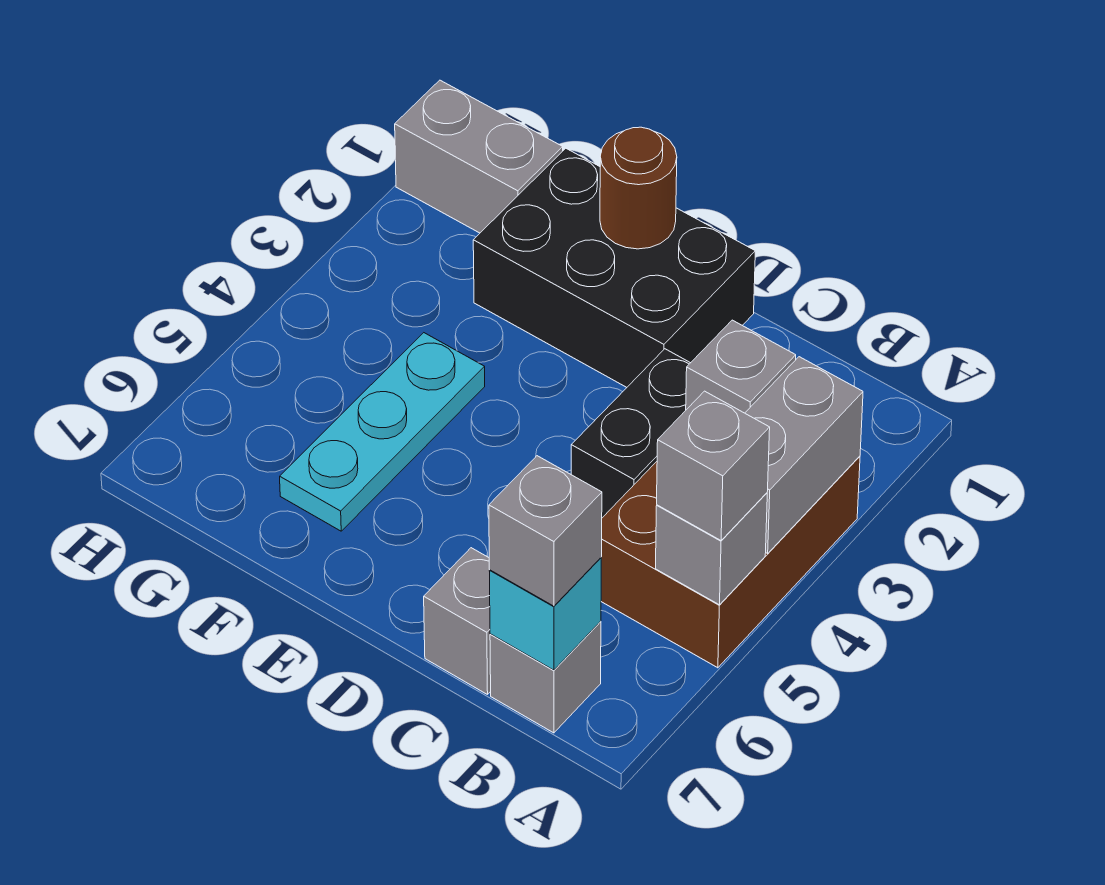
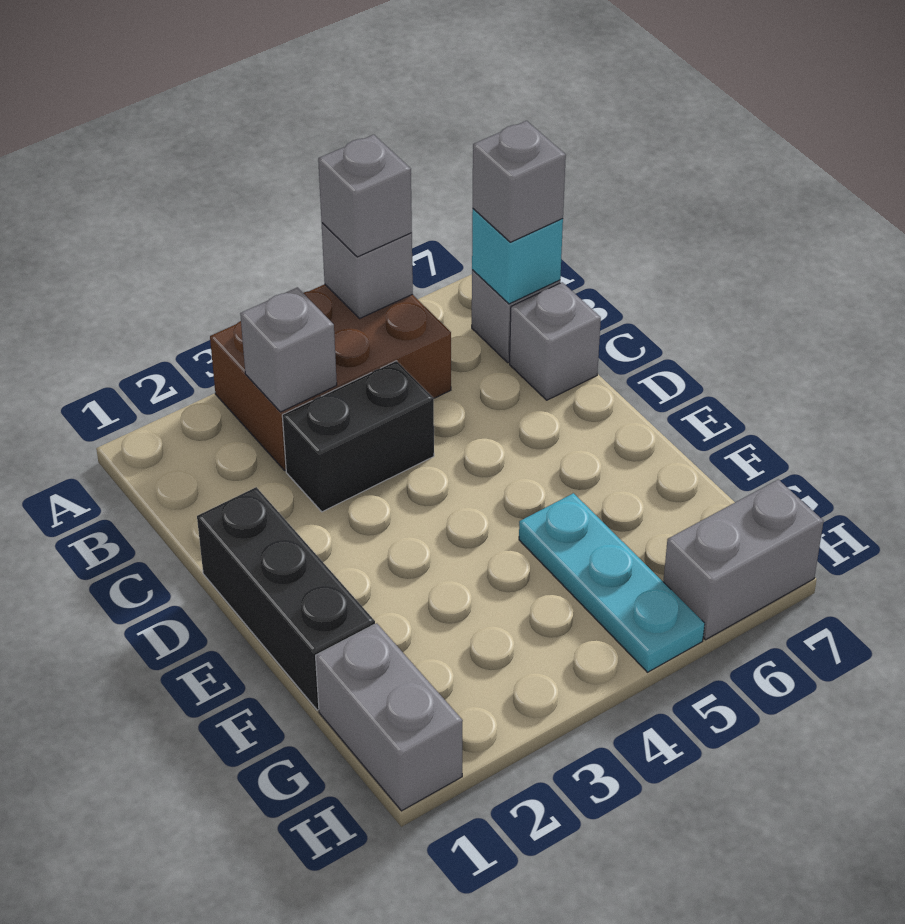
grey brick A3:A4 level 2 -> grey brick H6:H7 level 1
black brick D1:F2 level 1 -> black brick D1:F1 level 1
brown round brick E1 level 2 -> none
cyan plate F4:F6 level 1 -> cyan plate F5:H5 level 1

